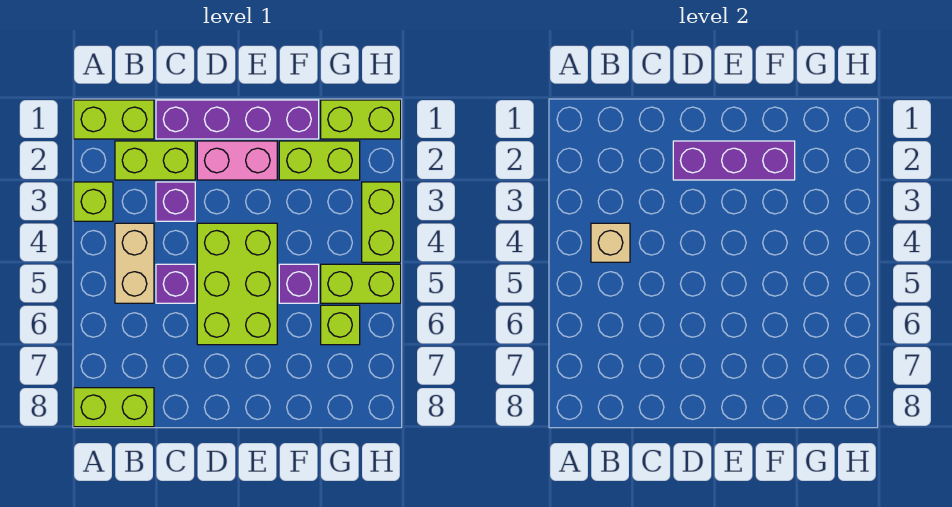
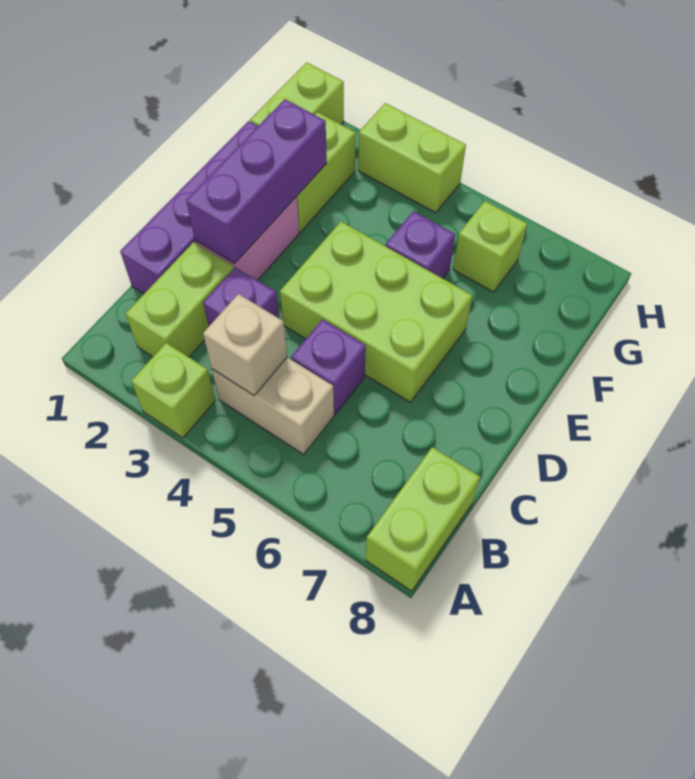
lime brick A1:B1 level 1 -> none
lime brick G5:H5 level 1 -> none

